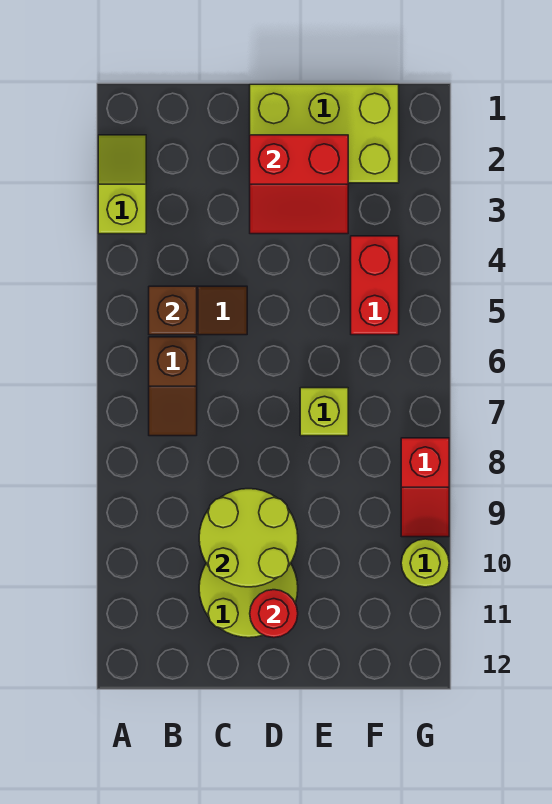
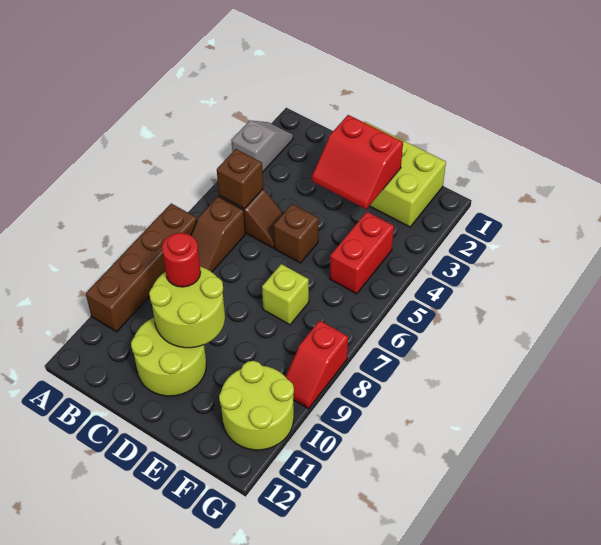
lime slope A2:A3 level 1 top 3 -> grey slope A2:A3 level 1 top 3
none -> brown brick A7:A10 level 1
none -> brown brick D5 level 1
red round brick D11 level 2 -> red round brick C9 level 3
lime round brick G10 level 1 -> lime round brick F10:G11 level 1

